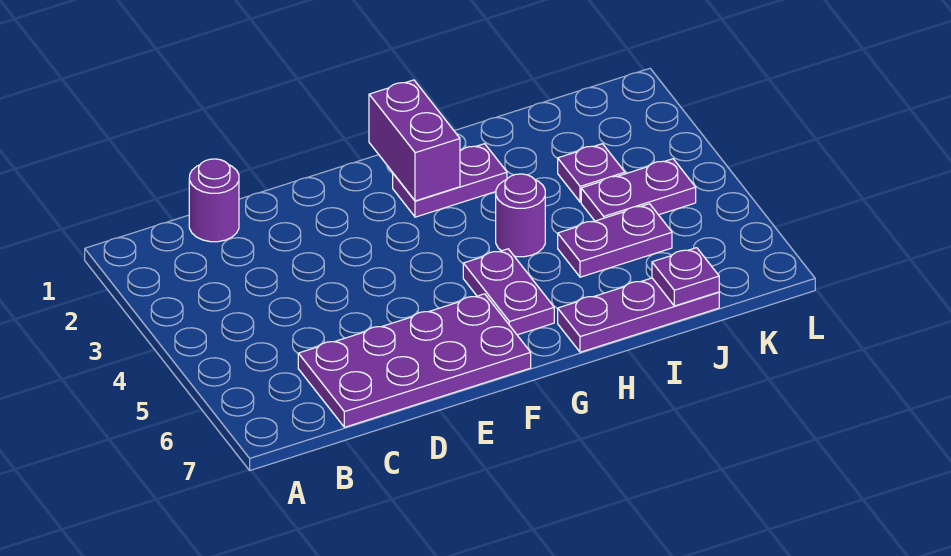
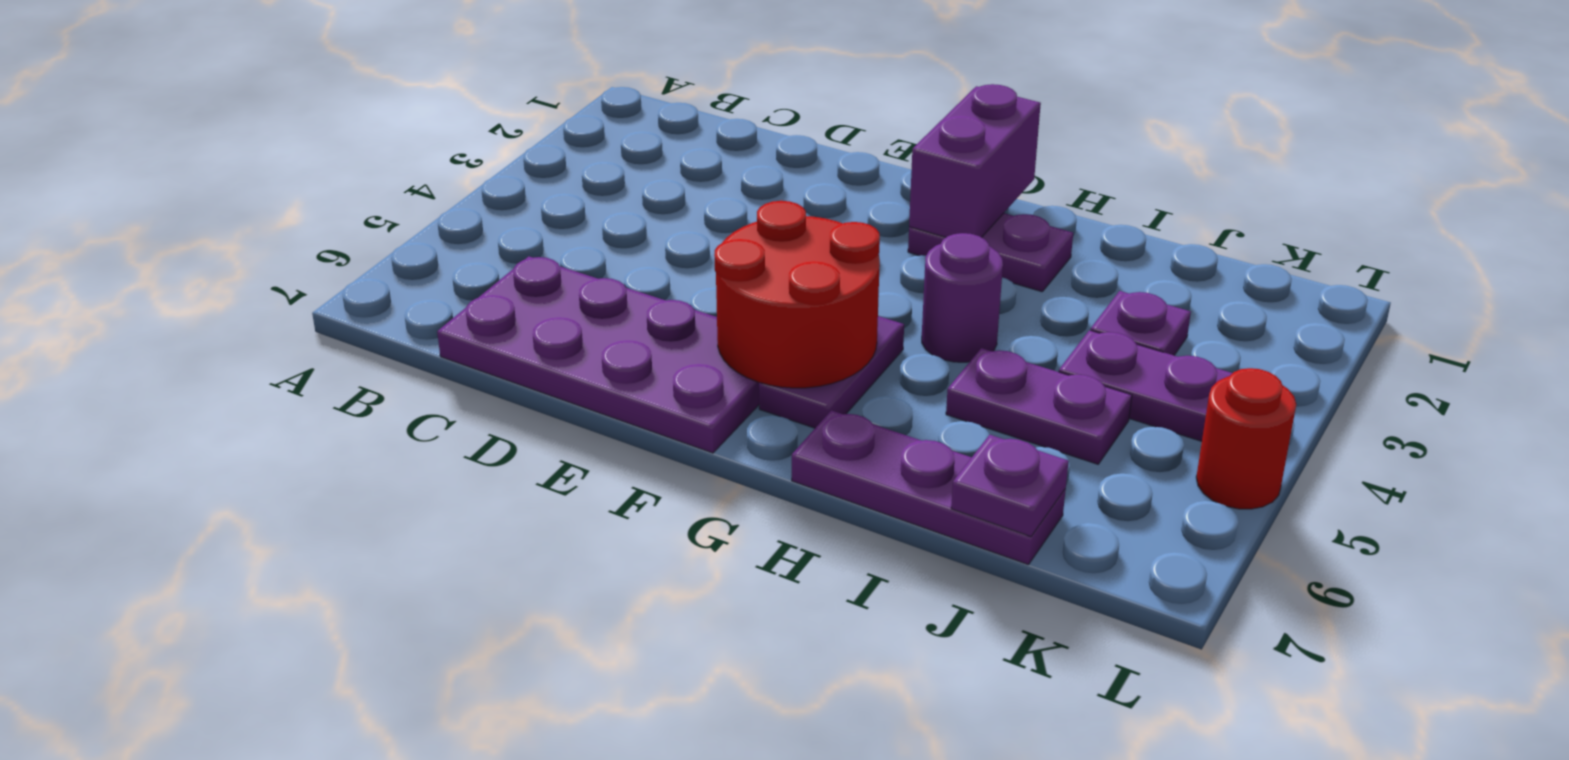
purple round brick C1 level 1 -> none
none -> red round brick F5:G6 level 2
none -> red round brick L5 level 1

